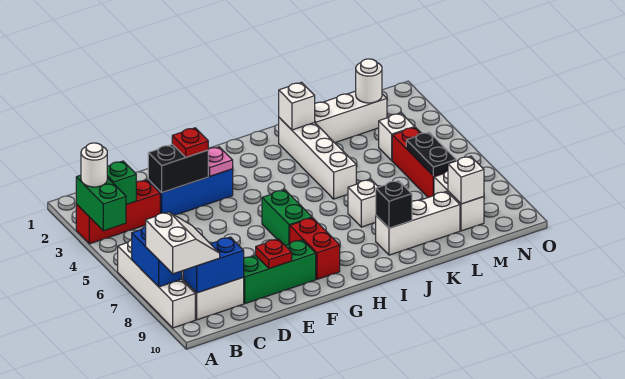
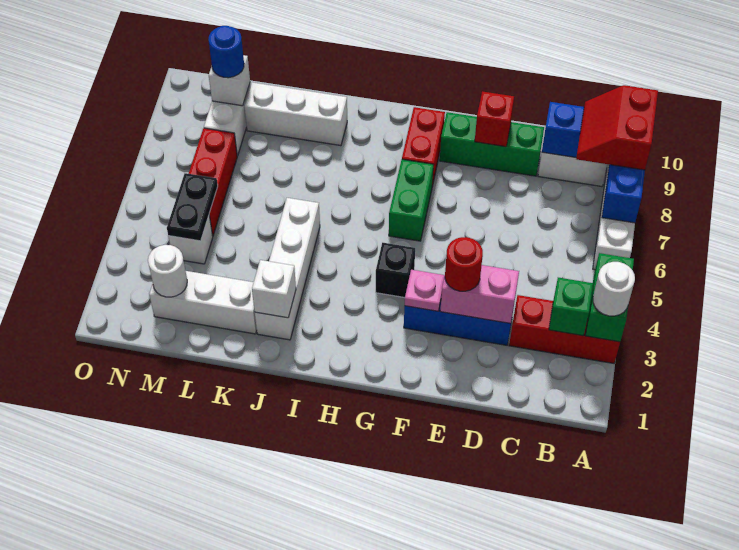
white slope A8:B9 level 3 top A -> red slope A8:B9 level 3 top A
black brick D3:E3 level 2 -> pink brick D3:E3 level 2
red plate E3 level 3 -> red round brick E3 level 3
red plate E9 level 2 -> red brick E9 level 2
white brick J7 level 1 -> none
black brick J9 level 2 -> black brick G4 level 1
black plate M6:M7 level 2 -> black plate M4:M5 level 2
none -> blue round brick M9 level 3

